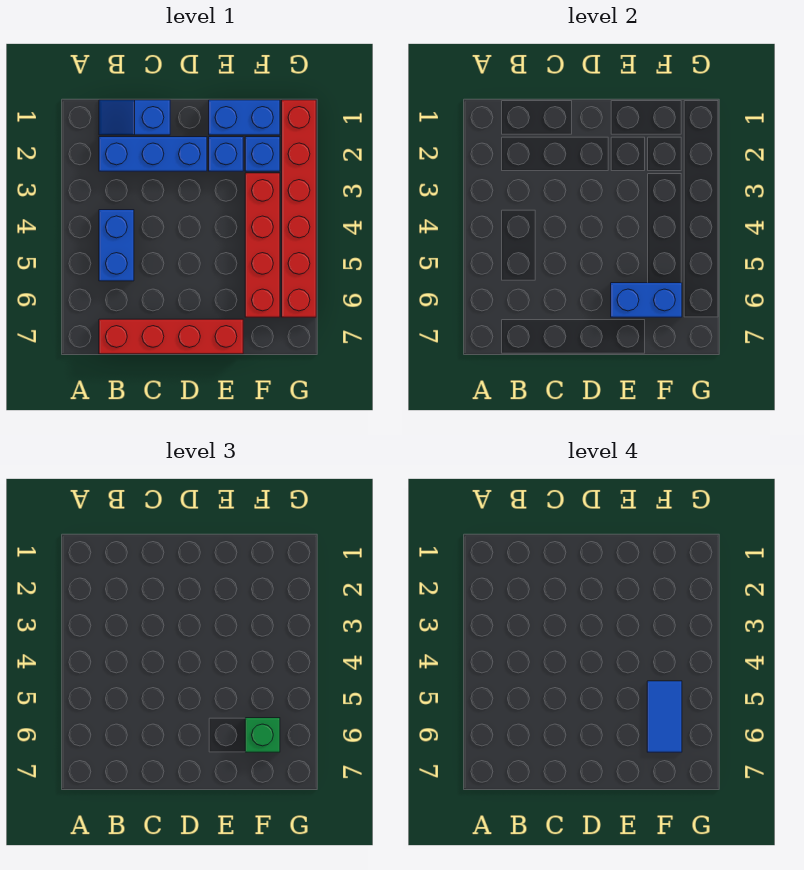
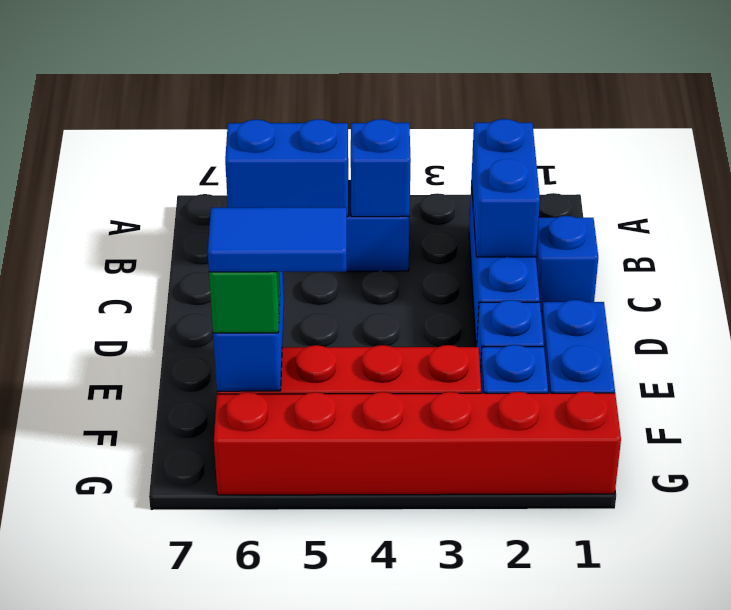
none -> blue brick B2:C2 level 2
none -> blue brick B4 level 2
none -> blue brick B5:B6 level 2
red brick B7:E7 level 1 -> none

